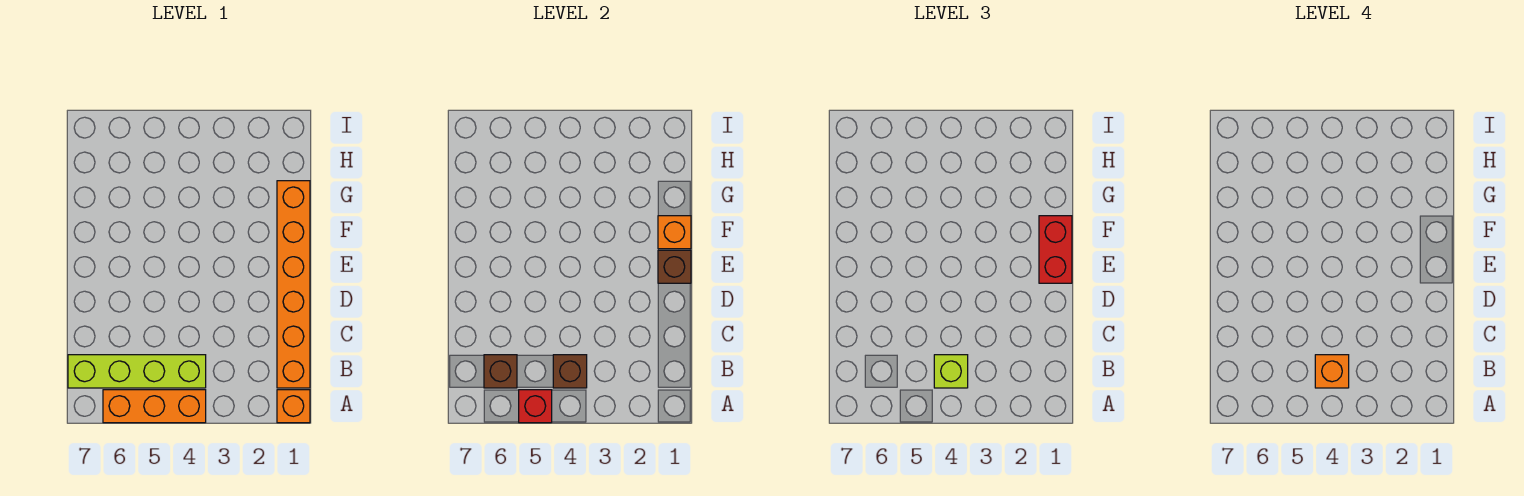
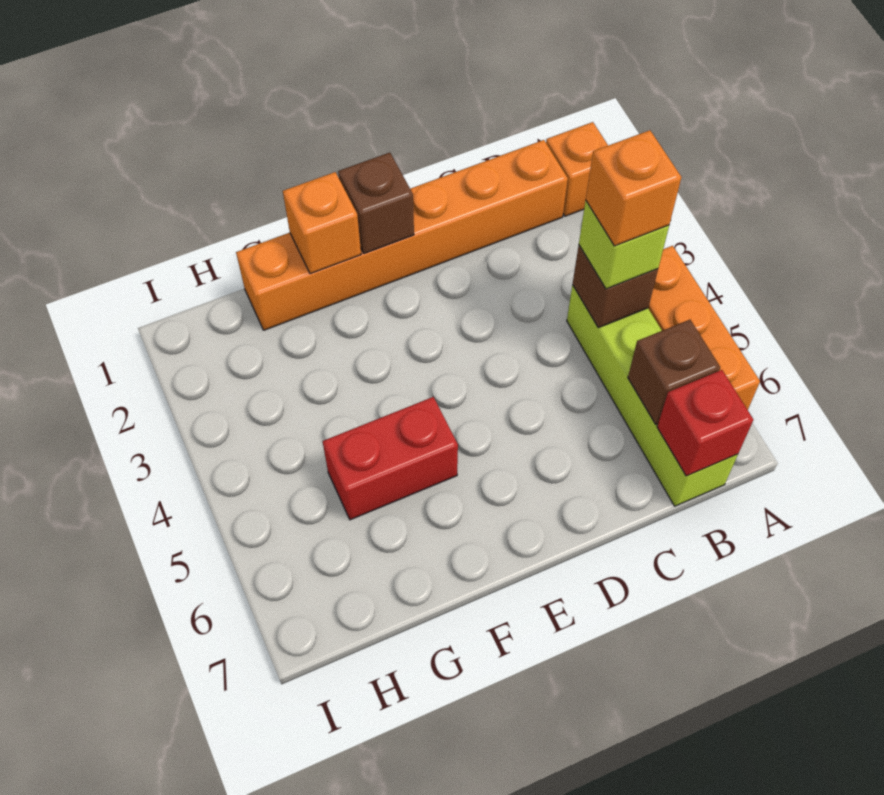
red brick A5 level 2 -> red brick B7 level 2
red brick E1:F1 level 3 -> red brick F5:G5 level 1

